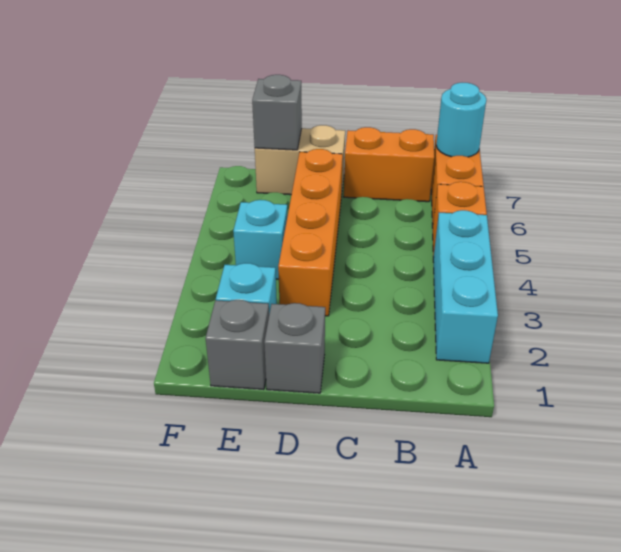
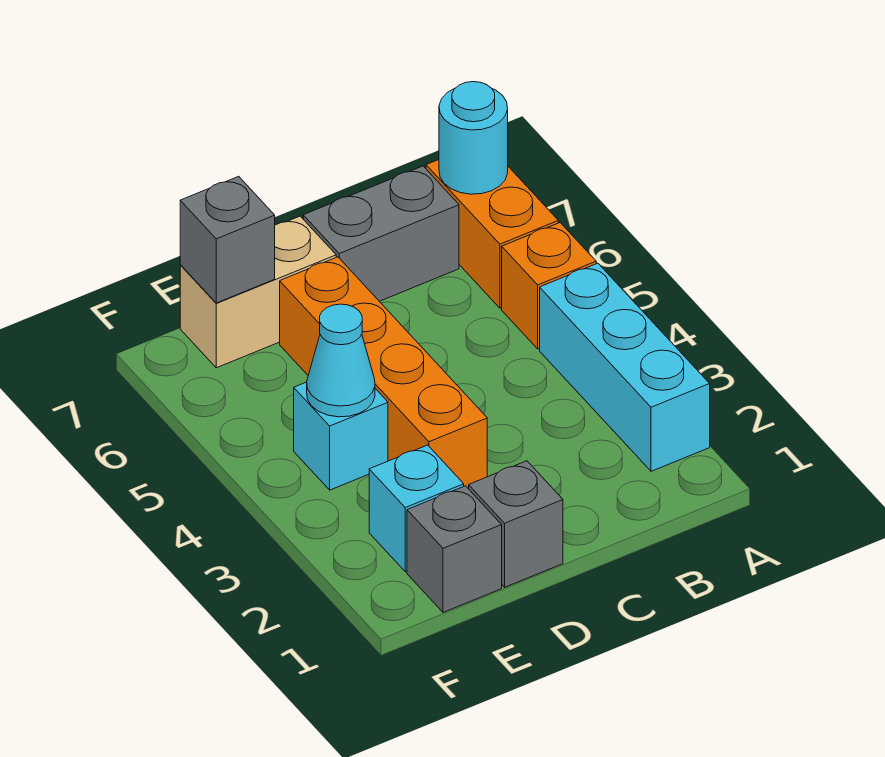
orange brick B7:C7 level 1 -> grey brick B7:C7 level 1
none -> cyan cone E4 level 2

